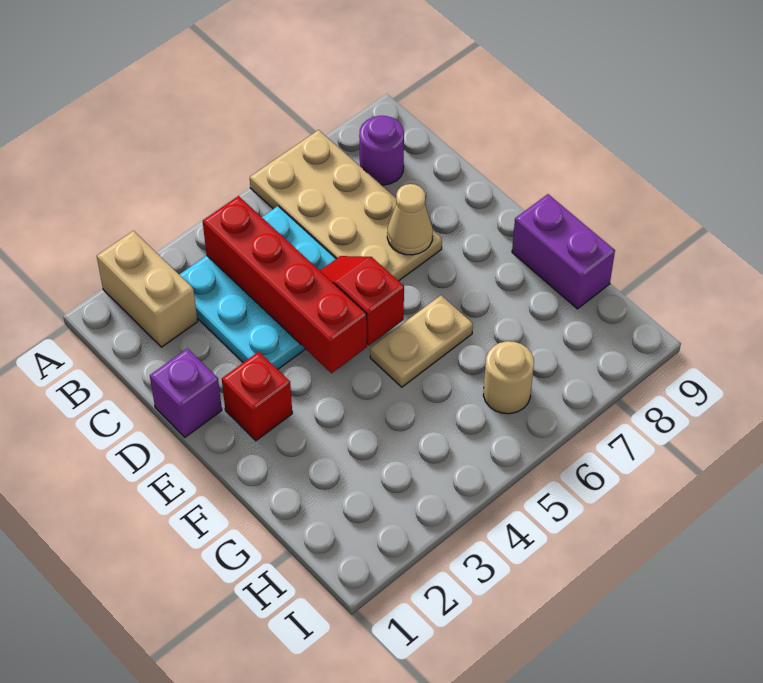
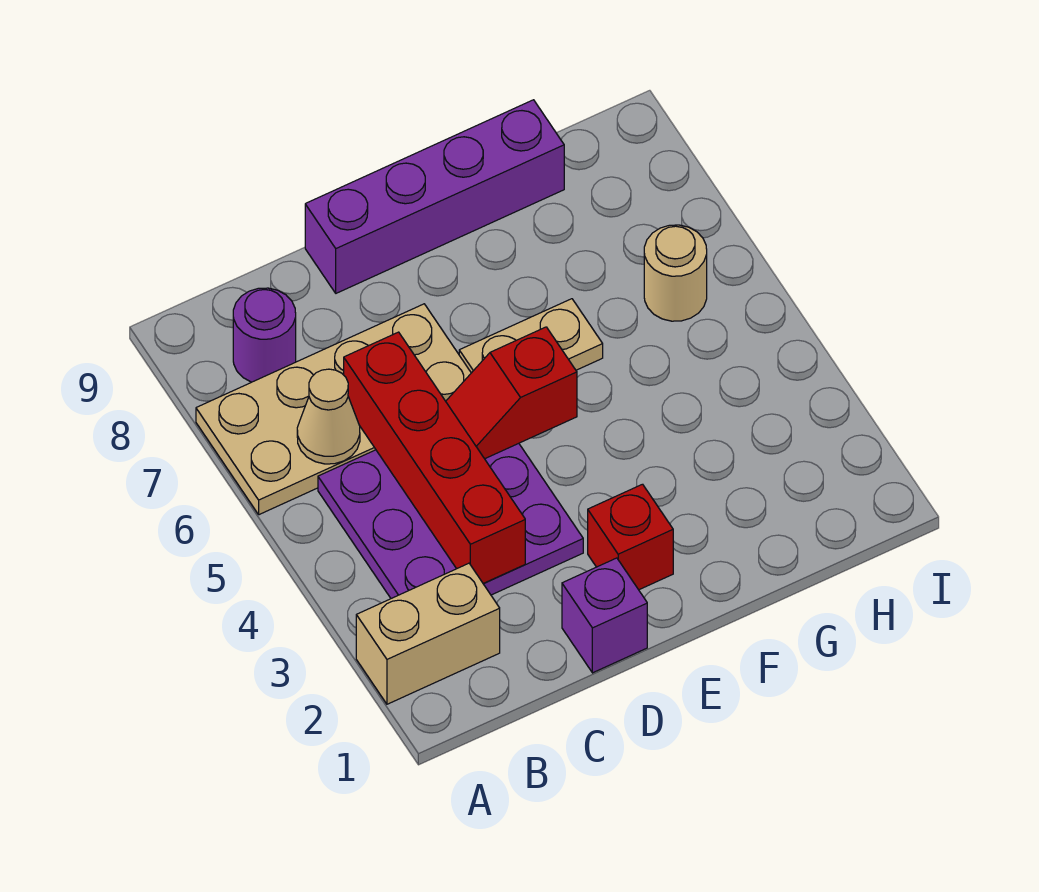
cyan plate B3:D5 level 1 -> purple plate B3:D5 level 1
red brick B4:E4 level 2 -> red brick C3:C6 level 2
tan cone D7 level 2 -> tan cone B6 level 2
tan plate F5:F6 level 1 -> tan plate E6:F6 level 1
purple brick F9:G9 level 1 -> purple brick D9:G9 level 1

